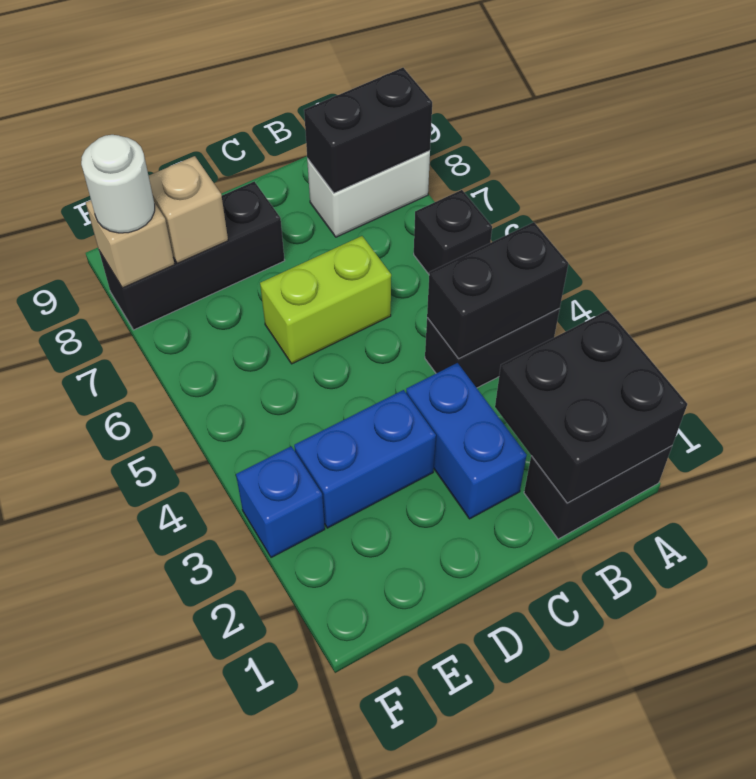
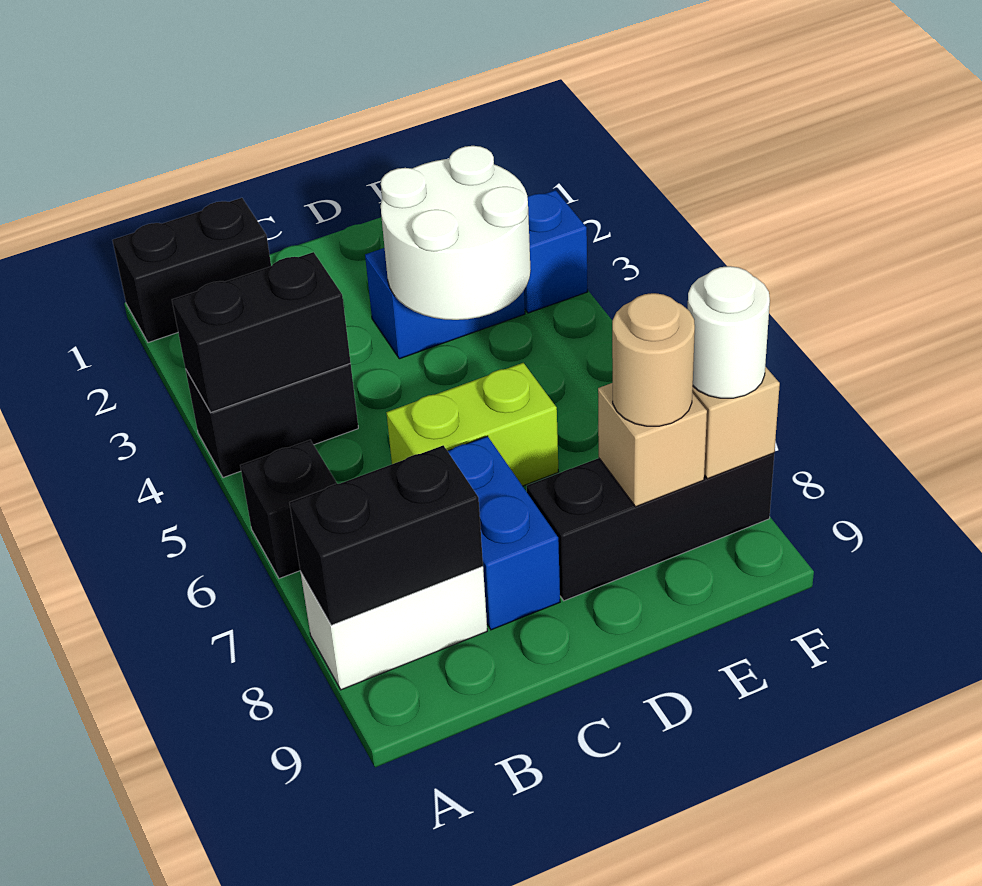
black brick A1:B2 level 2 -> none
blue brick C2:C3 level 1 -> blue brick C7:C8 level 1
none -> white round brick D3:E4 level 2
none -> tan round brick E8 level 3

